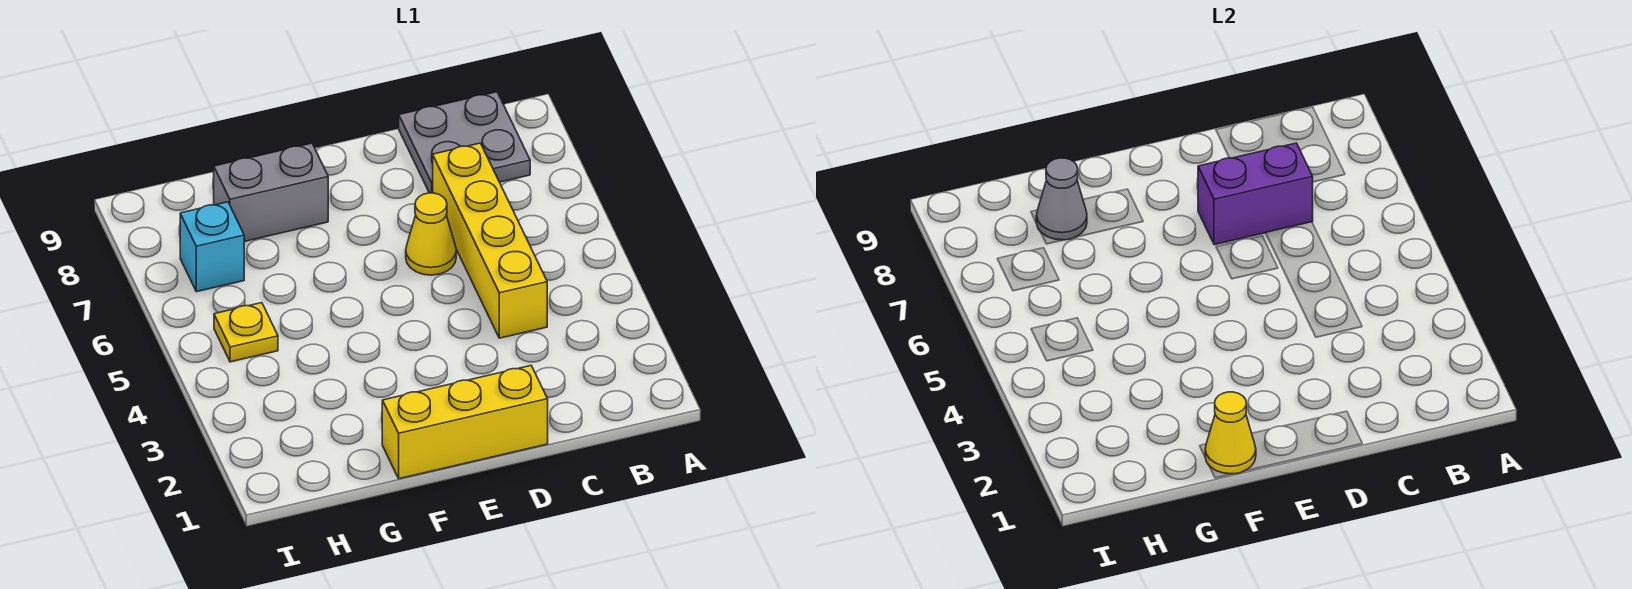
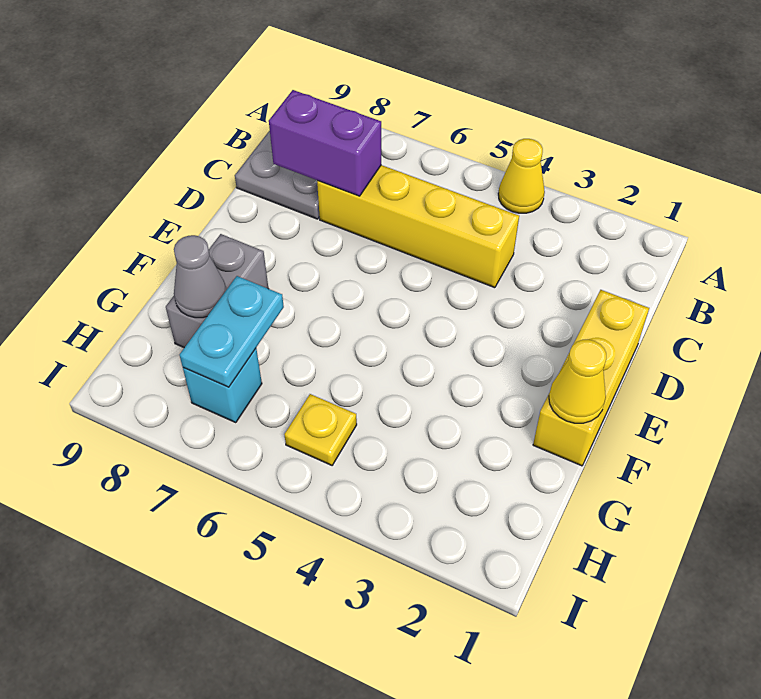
purple brick C7:D7 level 2 -> purple brick C7:C8 level 2
yellow cone D6 level 1 -> yellow cone A4 level 1
none -> cyan plate G7:H7 level 2

